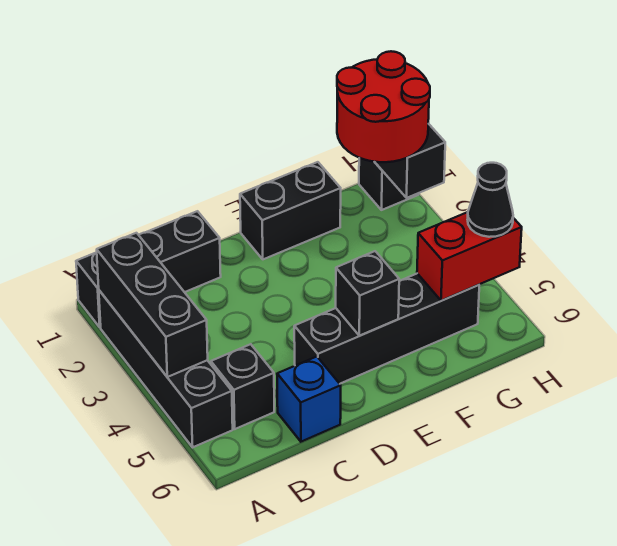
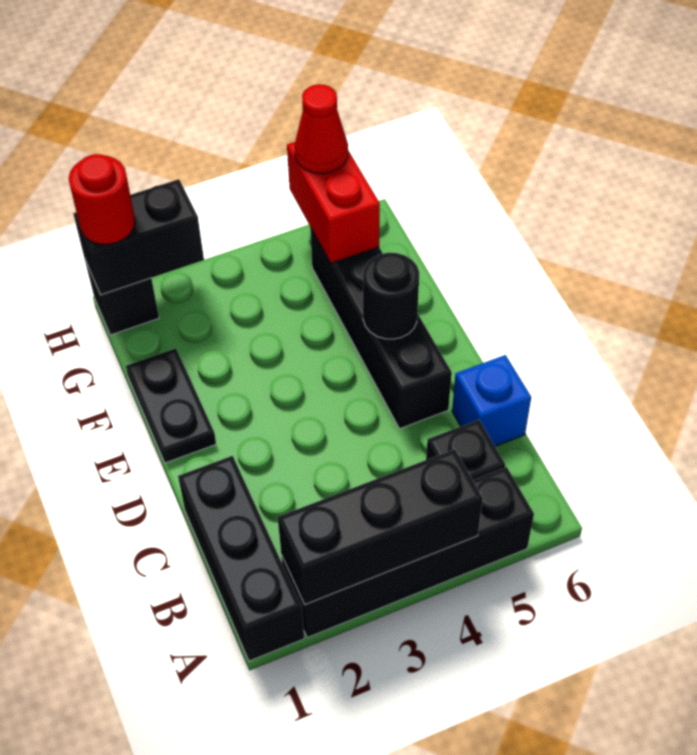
black brick E1:F1 level 1 -> black plate E1:F1 level 1
black brick E5 level 2 -> black round brick E5 level 2
red round brick G1:H2 level 3 -> red round brick H1 level 3
black cone H5 level 3 -> red cone H5 level 3

